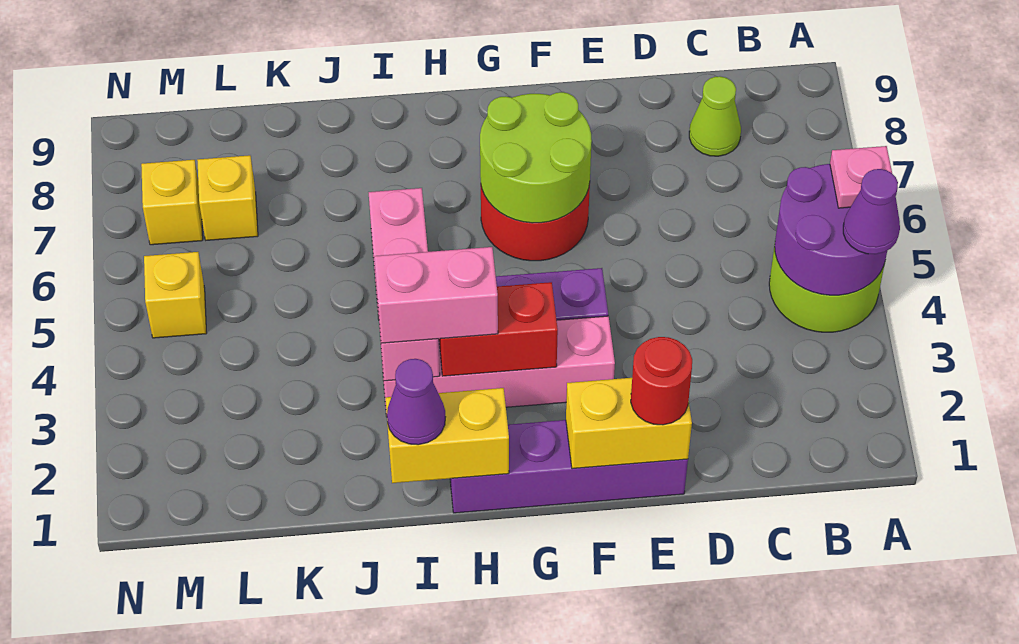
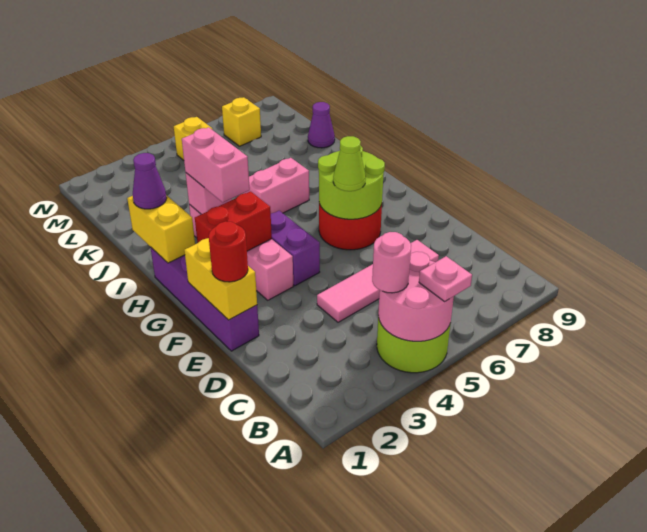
purple round brick A4:B5 level 2 -> pink round brick A4:B5 level 2
purple cone A4 level 3 -> purple cone K9 level 1
none -> pink round brick B4 level 3
lime cone C8 level 1 -> lime cone F6 level 3
none -> pink tile D4:D7 level 1
red brick G3:H3 level 2 -> red brick G2:G3 level 2
yellow brick L7 level 1 -> none

